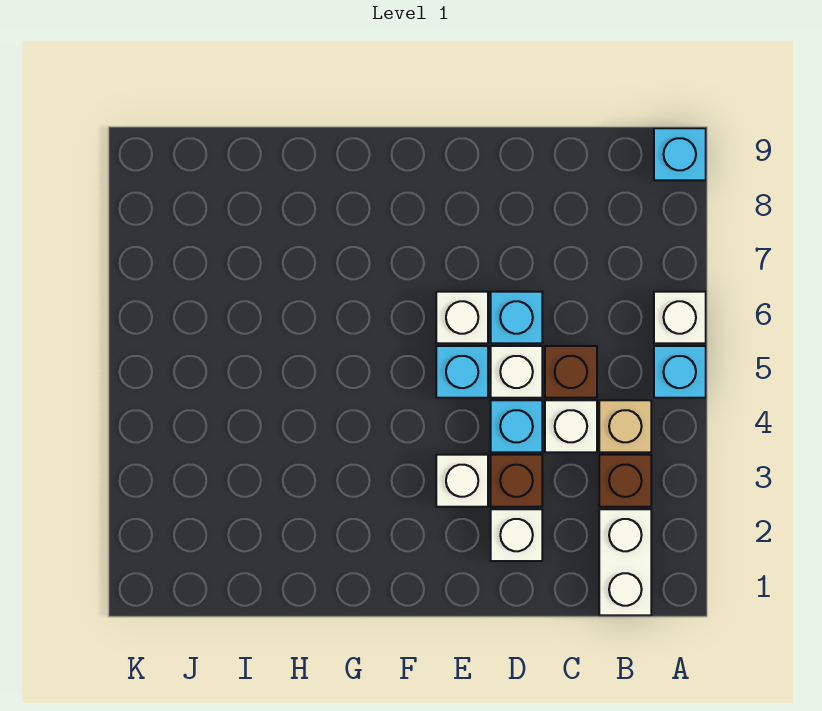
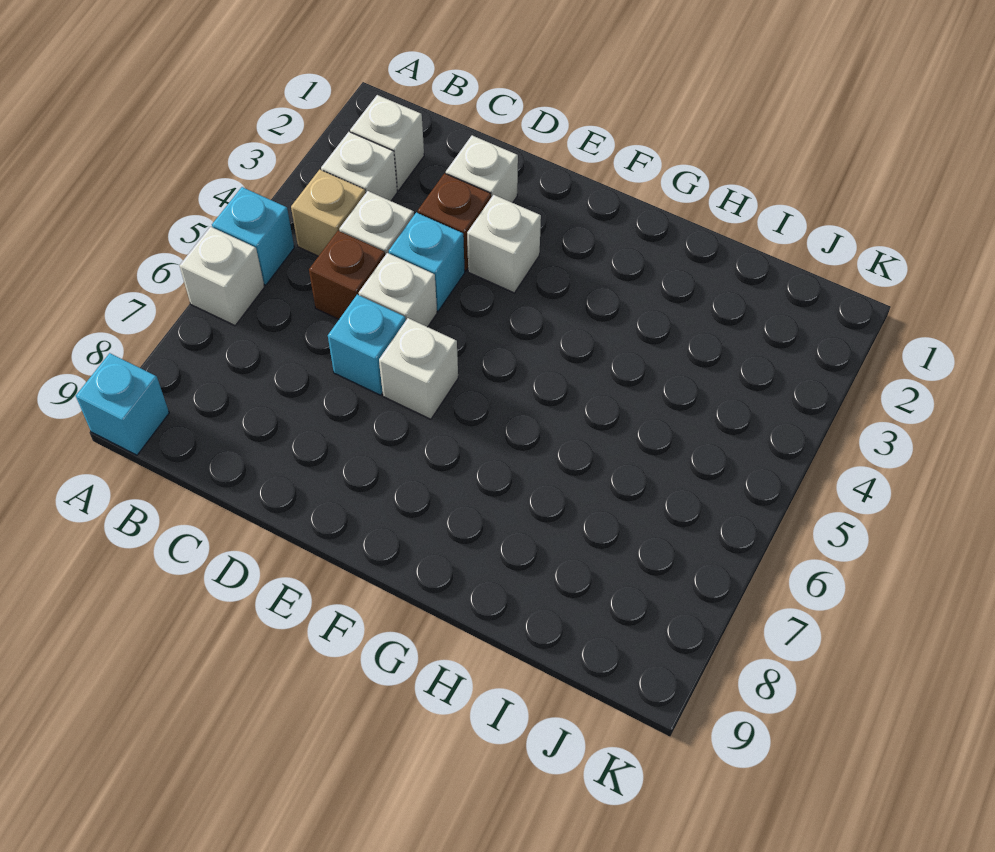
white brick B1:B2 level 1 -> white brick B2 level 1
brown brick B3 level 1 -> white brick B3 level 1
cyan brick E5 level 1 -> none

